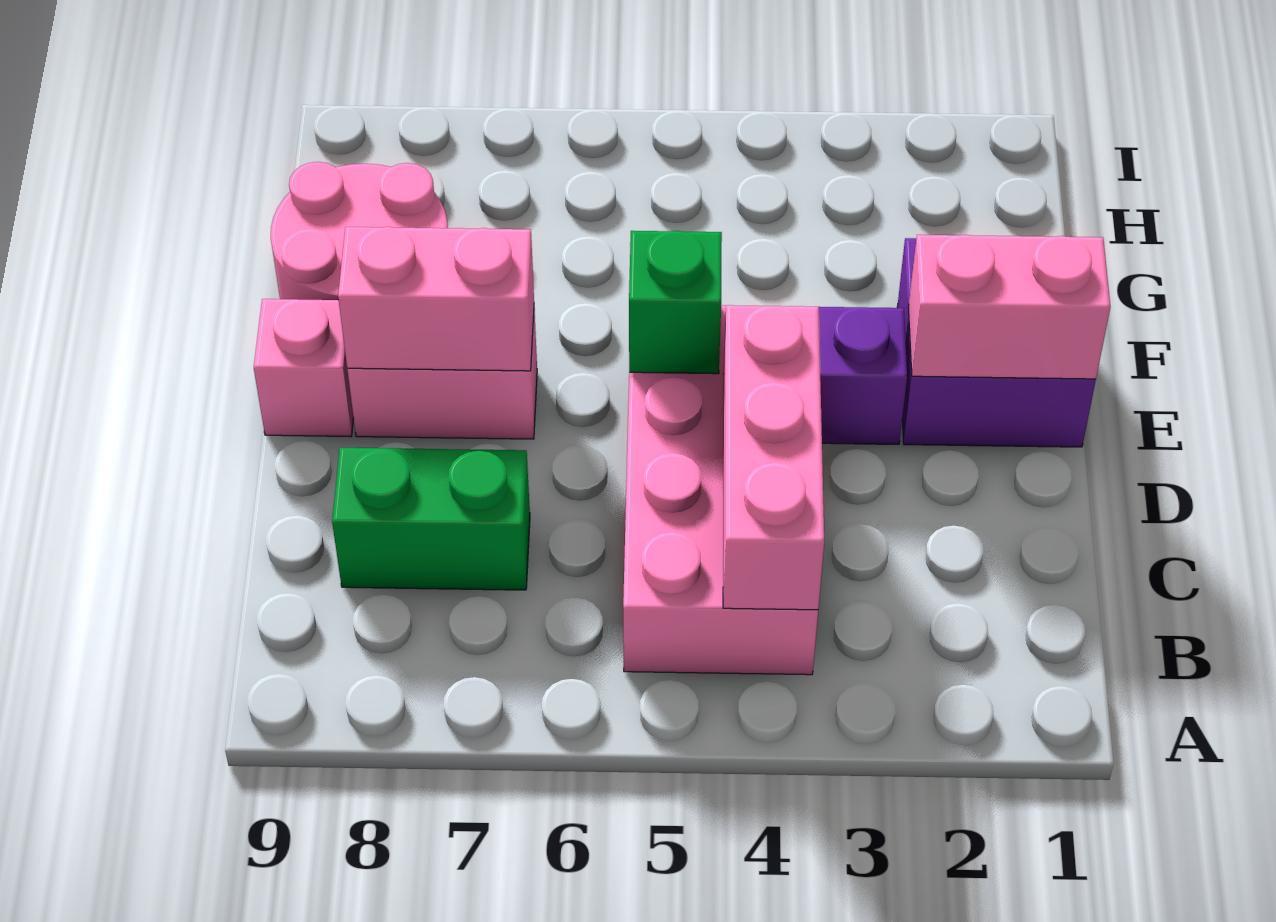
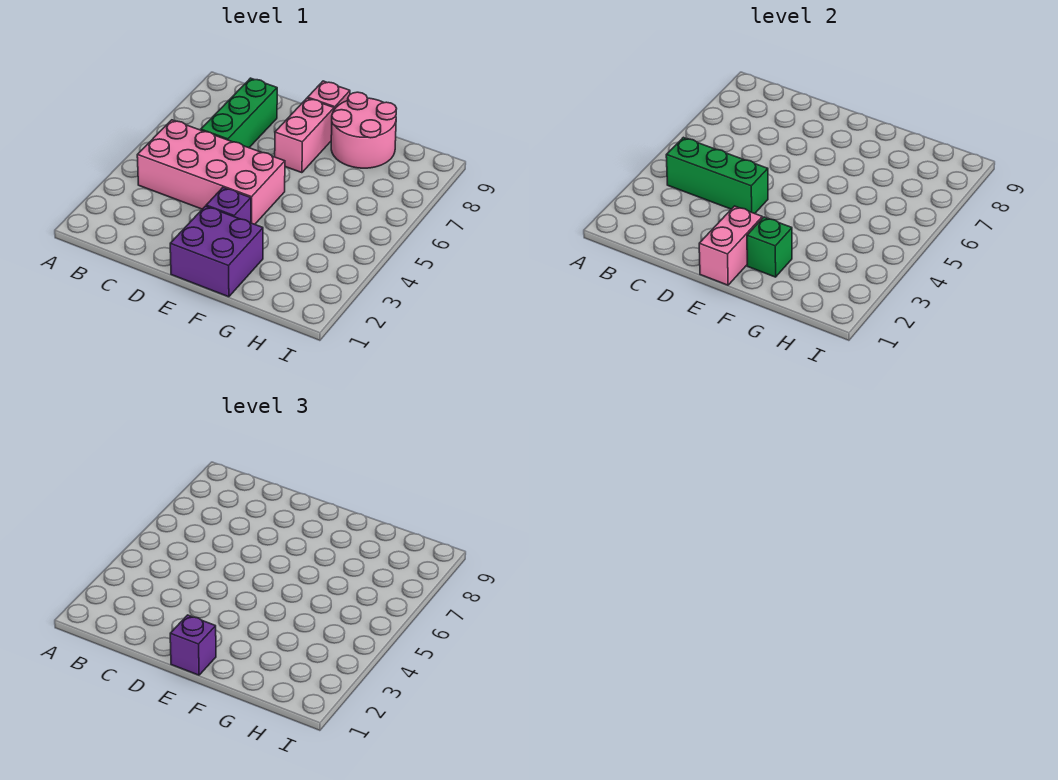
pink brick B4:D4 level 2 -> green brick B4:D4 level 2
green brick C7:C8 level 1 -> green brick C6:C8 level 1
none -> purple brick E1 level 3
green brick E5 level 2 -> green brick F2 level 2
pink brick E7:E8 level 2 -> none

